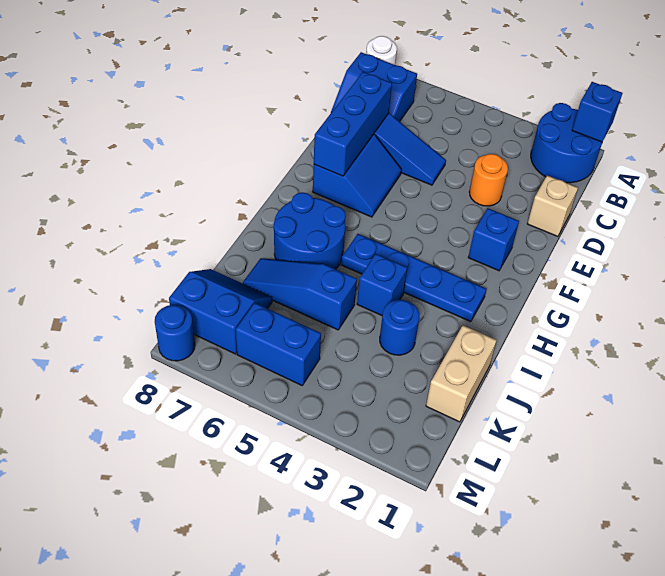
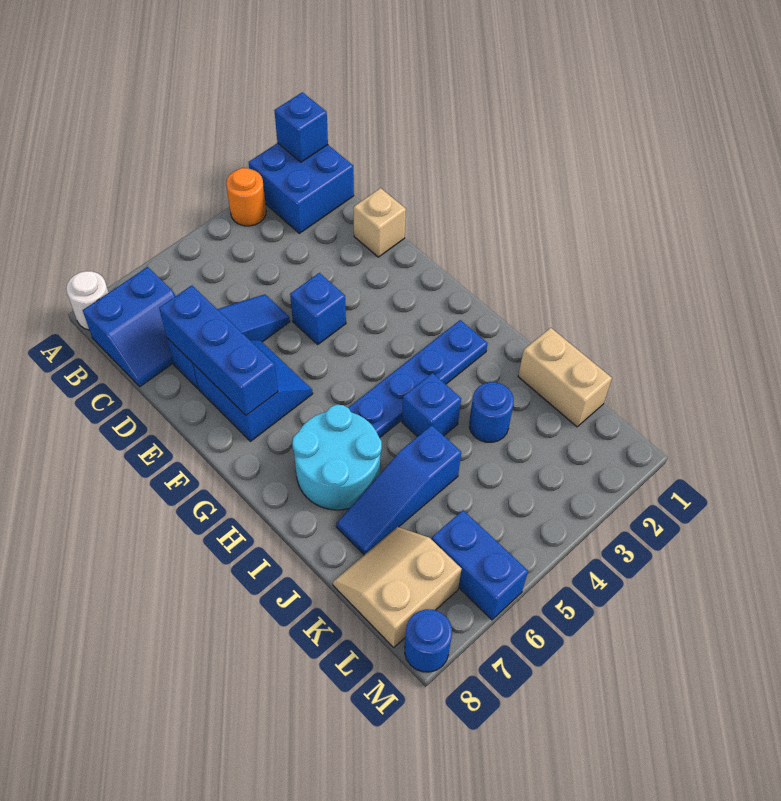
blue round brick A1:B2 level 1 -> blue brick A1:B2 level 1
orange round brick D3 level 1 -> orange round brick A3 level 1
blue brick F2 level 1 -> blue brick E4 level 1
blue round brick H6:I7 level 1 -> cyan round brick H6:I7 level 1
blue slope K7:L8 level 1 top L -> tan slope K7:L8 level 1 top L
blue brick L5:L6 level 1 -> blue brick L6:M6 level 1

